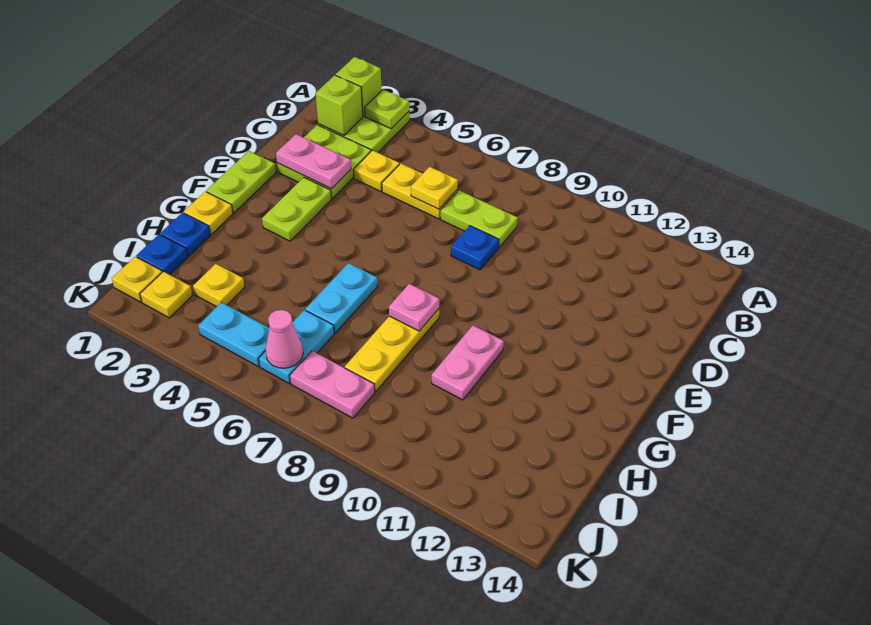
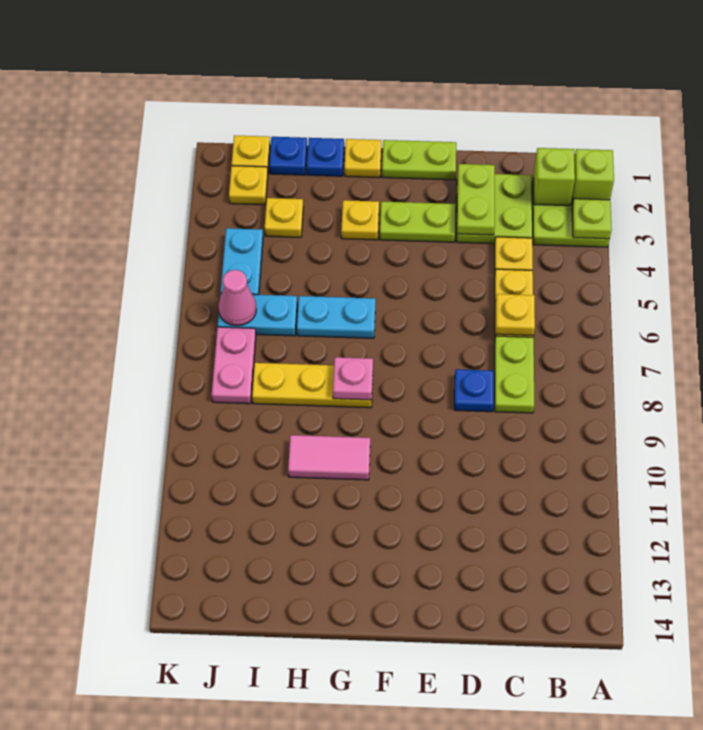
pink plate D2:D3 level 2 -> lime plate D2:D3 level 2
none -> yellow plate G3 level 1
pink plate G10:H10 level 1 -> pink tile G10:H10 level 1

